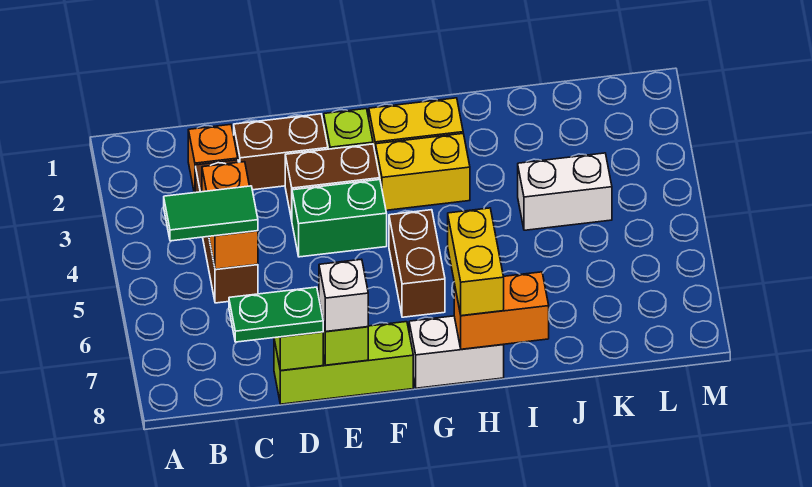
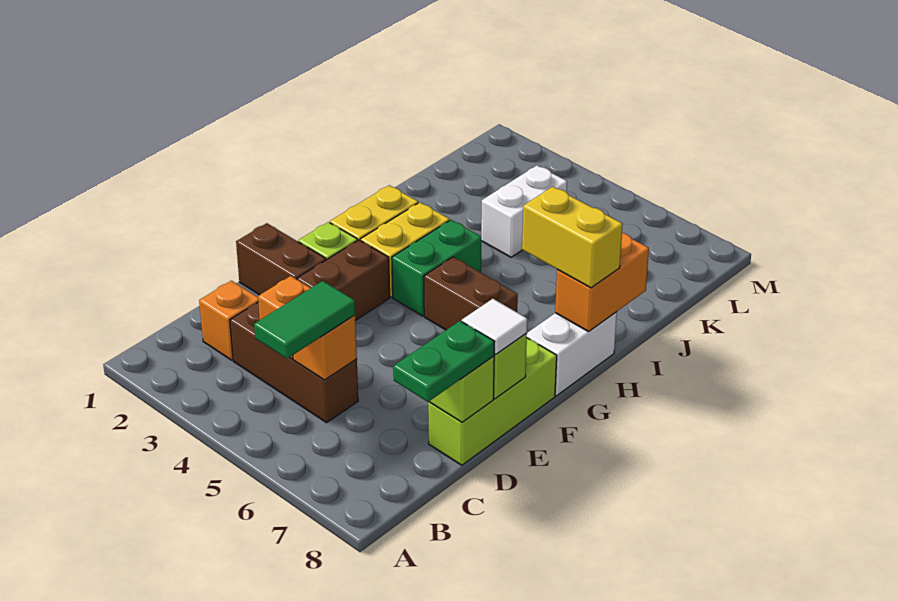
brown brick D2:E2 level 1 -> brown brick E1:E2 level 1
green brick E4:F4 level 1 -> green brick G4:H4 level 1
white brick E8 level 3 -> white tile E8 level 3

